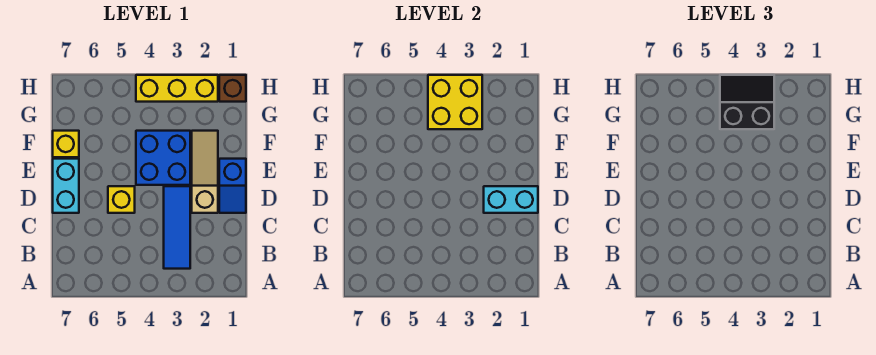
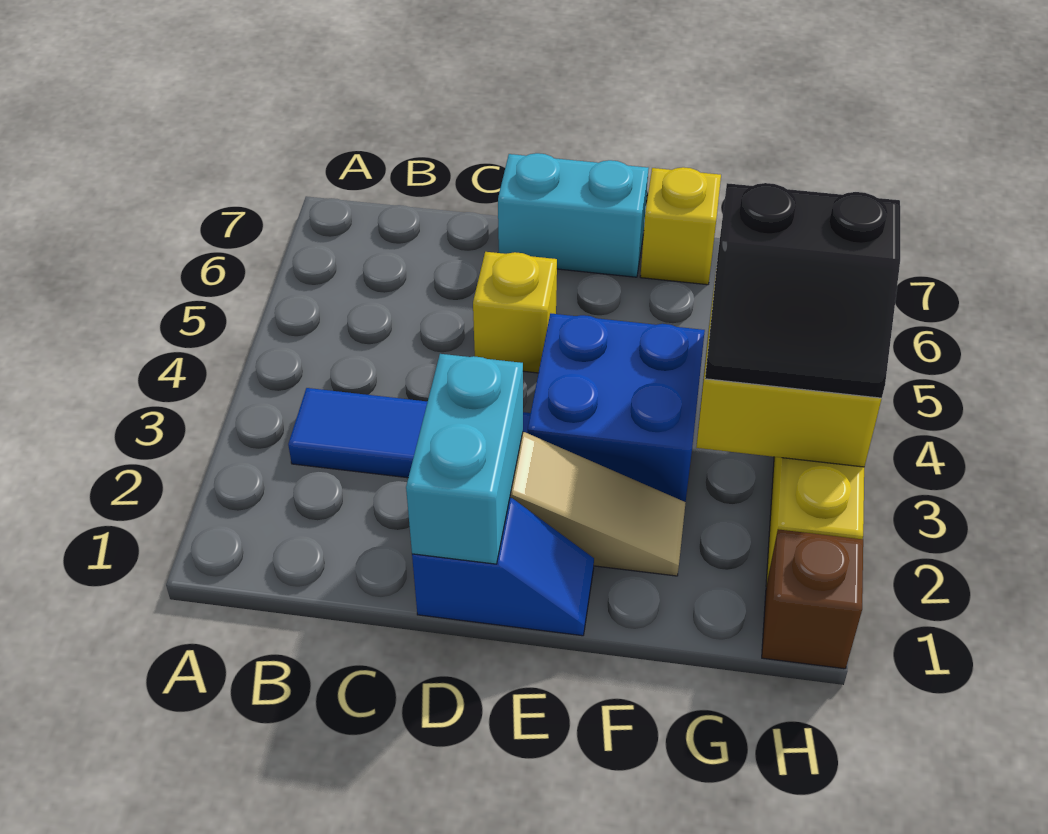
blue slope D1:E1 level 1 top E -> blue slope D1:E1 level 1 top D
black slope G3:H4 level 3 top G -> black slope G3:H4 level 3 top 4

